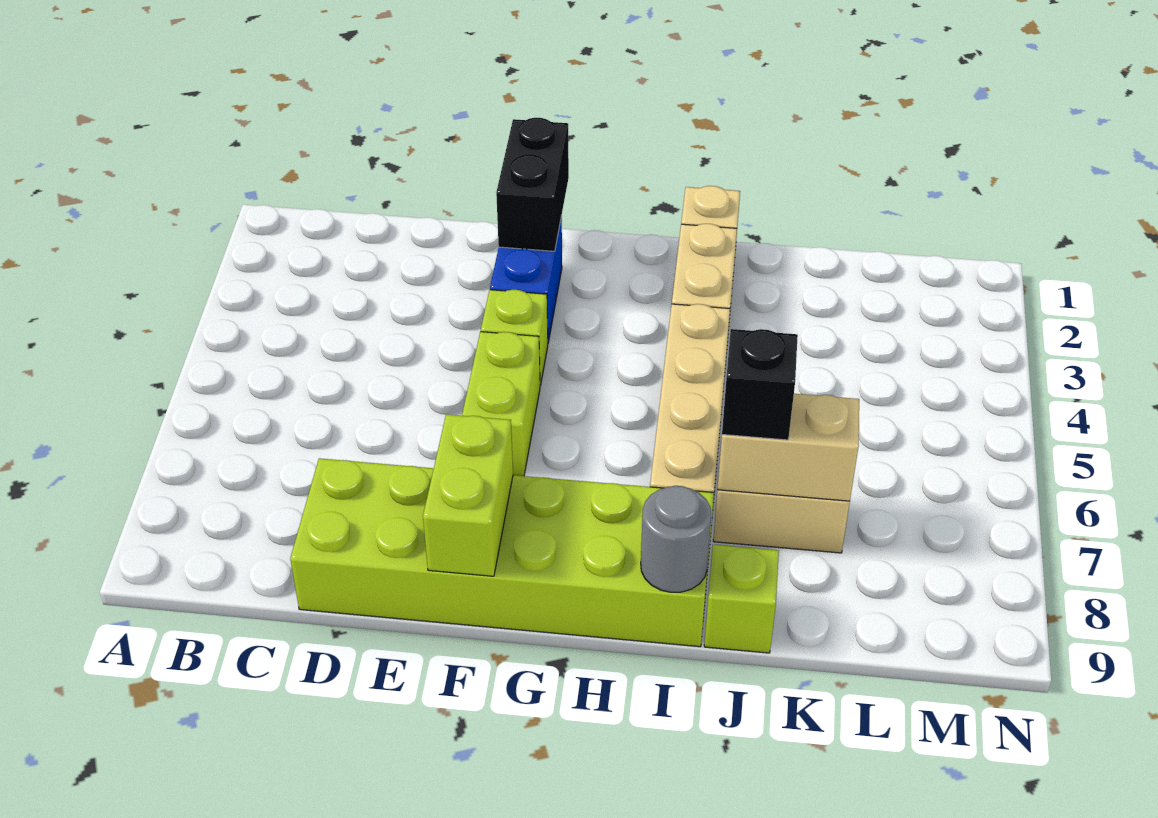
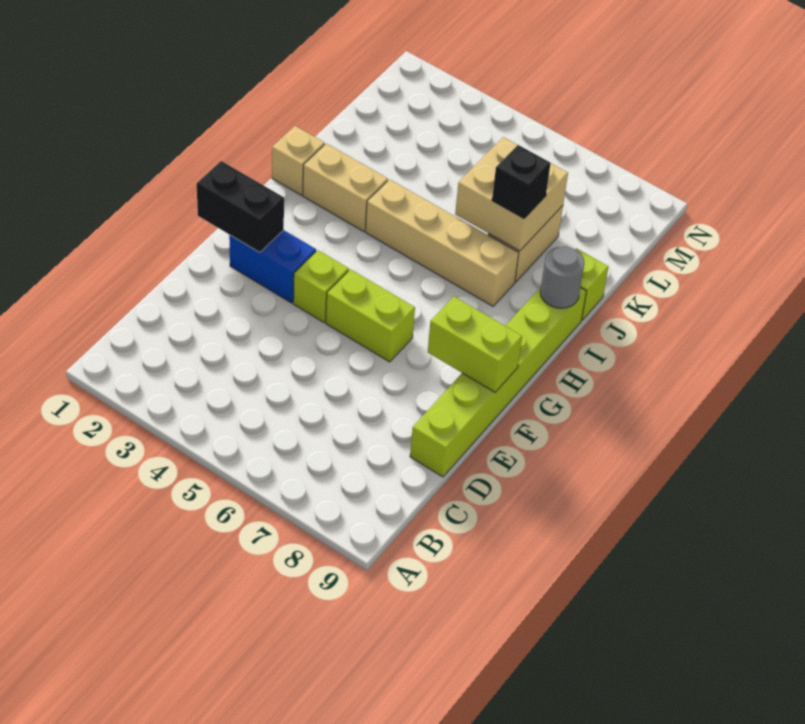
lime brick D8:I9 level 1 -> lime brick D9:I9 level 1
tan brick J7:K7 level 2 -> tan brick J6:K7 level 2

